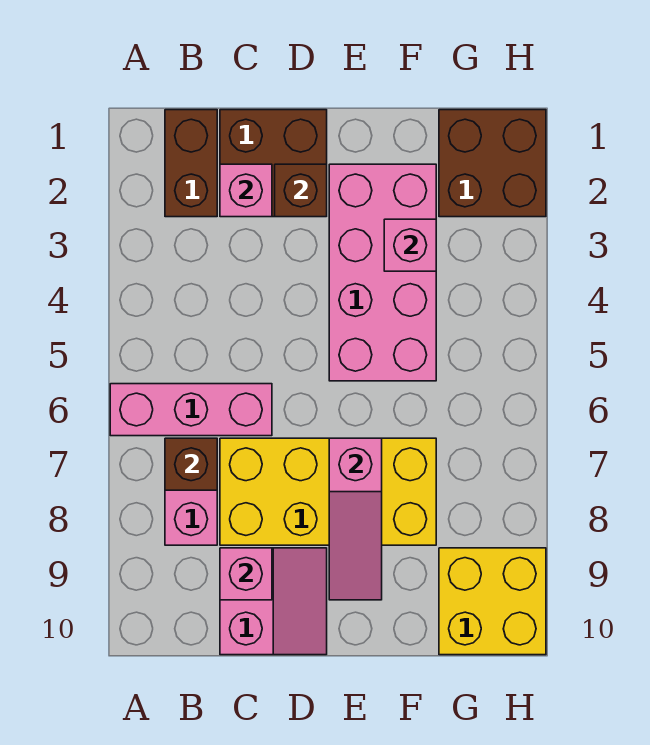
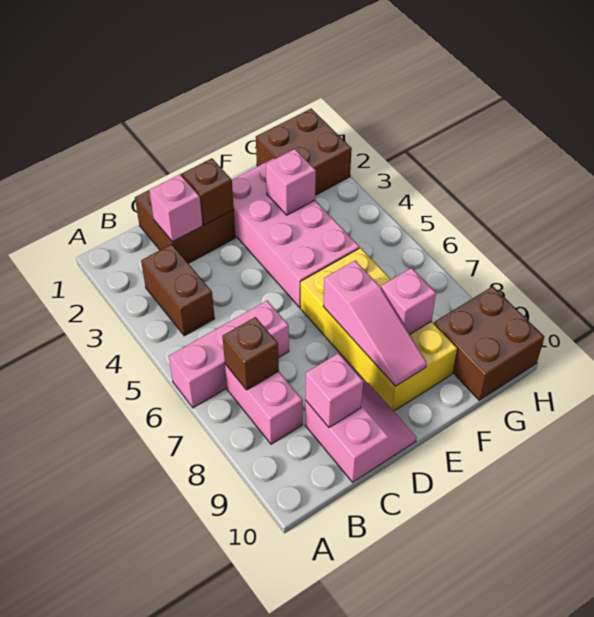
brown brick B1:B2 level 1 -> brown brick B3:B4 level 1
yellow brick C7:F8 level 1 -> yellow brick E6:F9 level 1
none -> pink brick F8 level 2
yellow brick G9:H10 level 1 -> brown brick G9:H10 level 1

